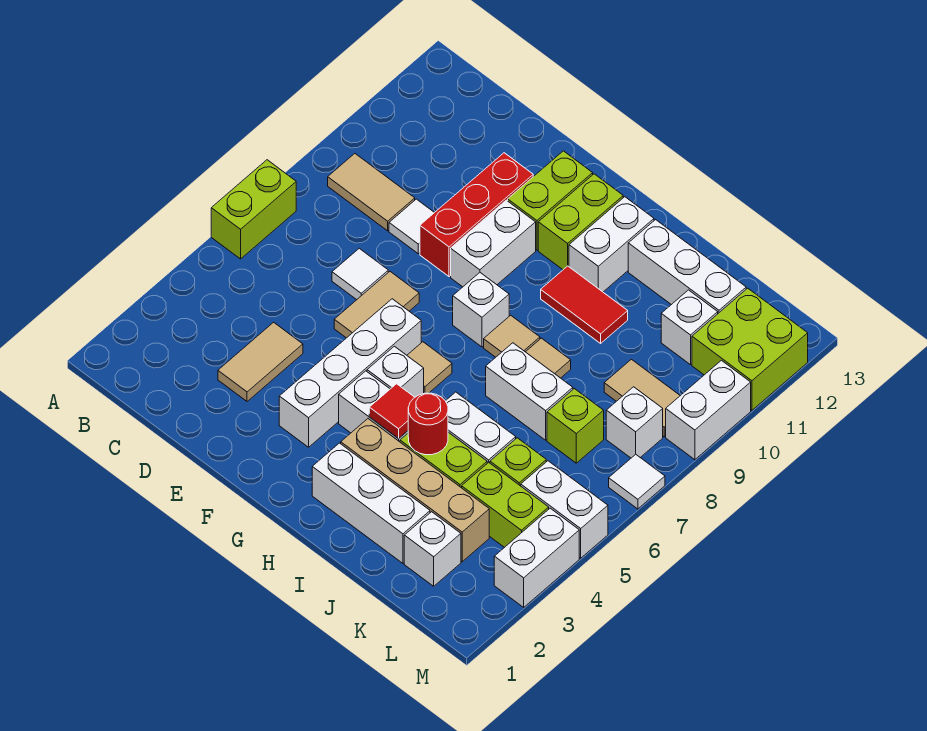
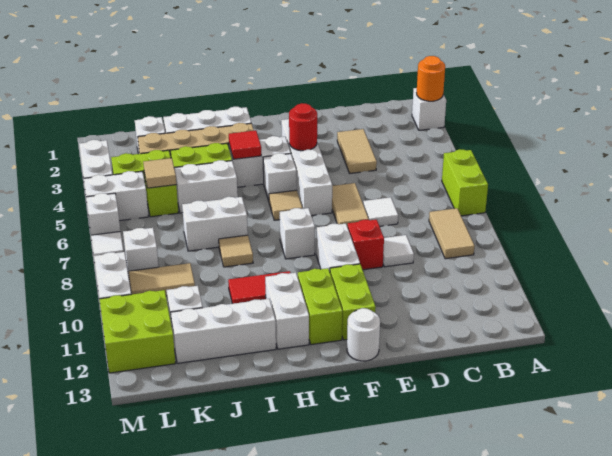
none -> white brick A2 level 1
none -> orange round brick A2 level 2
tan tile B9:C9 level 1 -> tan tile B8:B9 level 1
red brick E9:E11 level 1 -> red brick E9 level 1
none -> white round brick F13 level 1
tan tile H8 level 1 -> tan tile K5 level 2
red round brick I4 level 2 -> red round brick F4 level 2
lime brick K7 level 1 -> none
none -> white brick M6 level 1

